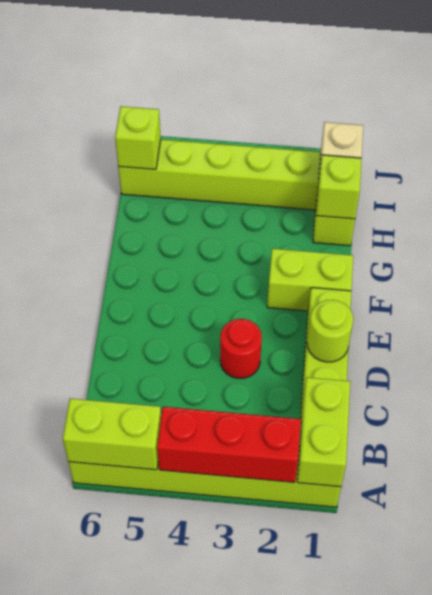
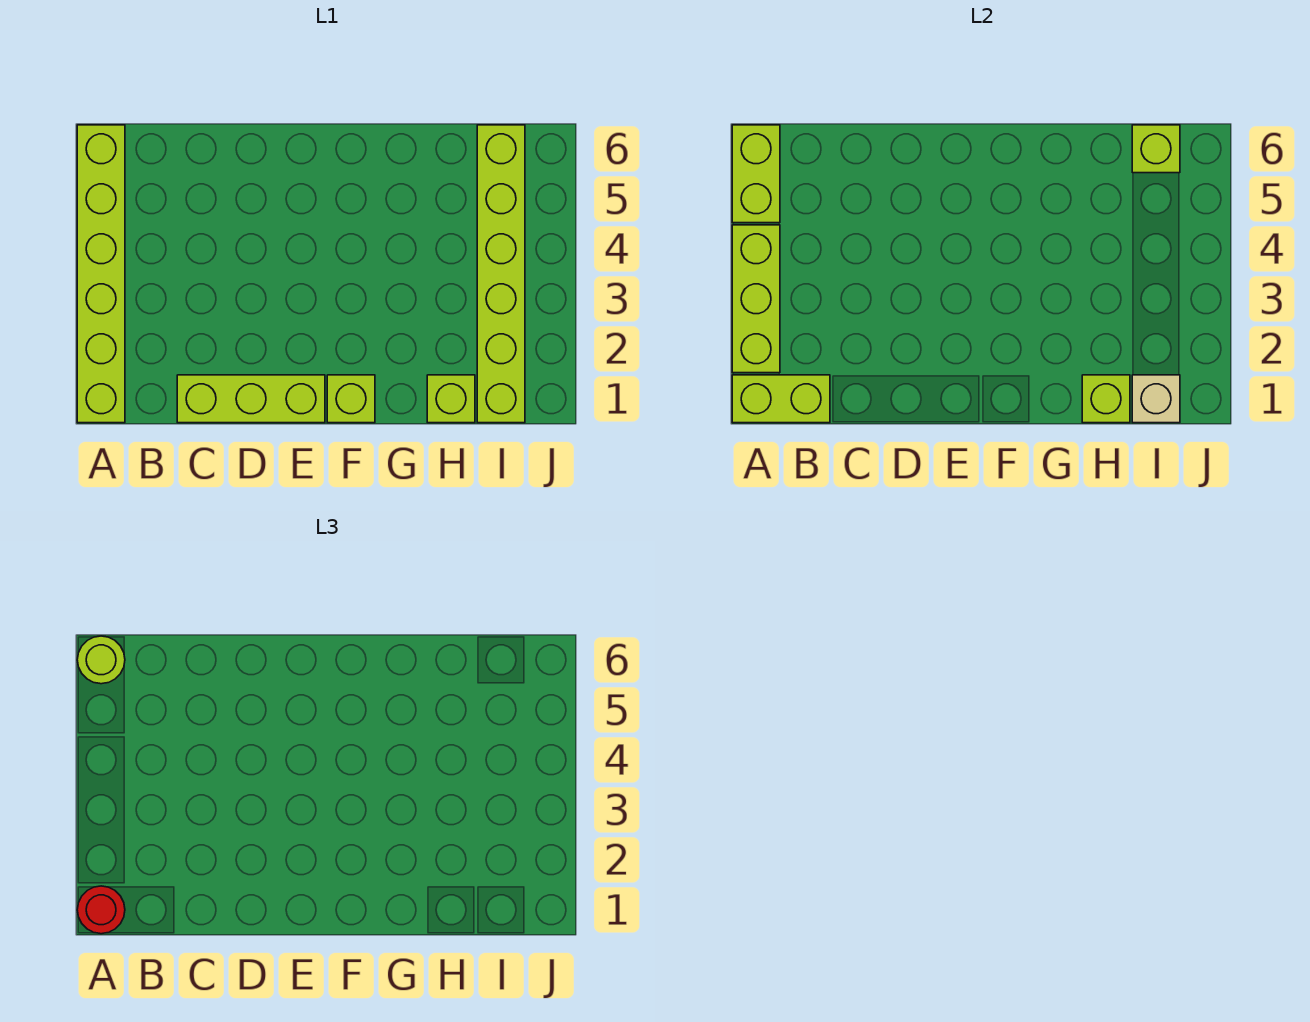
red brick A2:A4 level 2 -> lime brick A2:A4 level 2
lime round brick D1 level 2 -> lime round brick A6 level 3
red round brick D3 level 1 -> red round brick A1 level 3
lime brick F1:F2 level 1 -> lime brick F1 level 1

